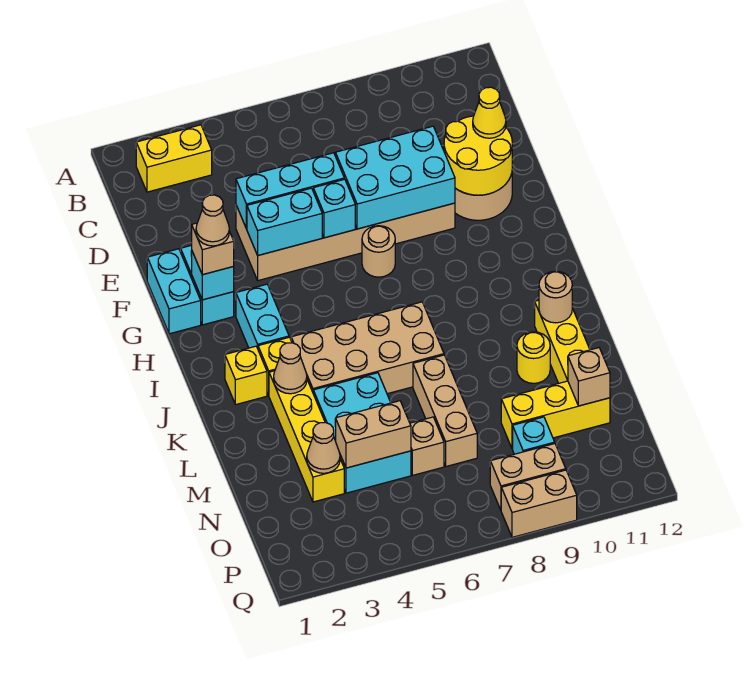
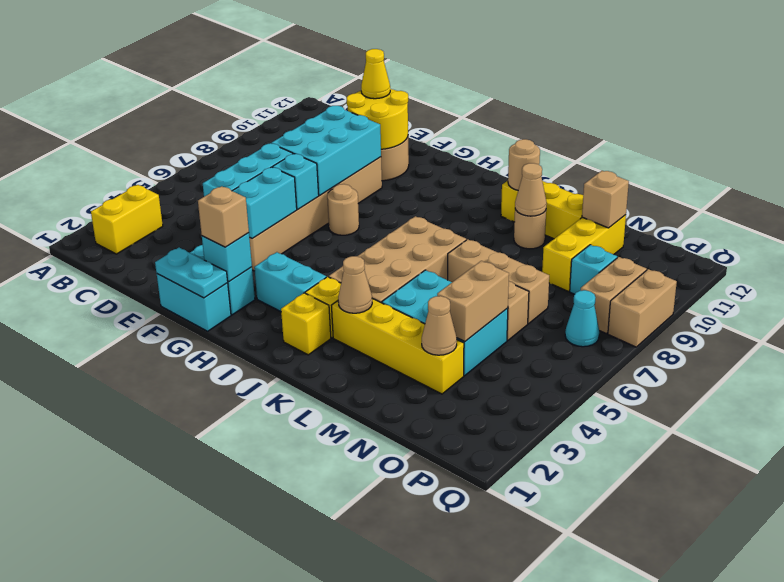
none -> cyan plate F1:G1 level 2
tan cone G2 level 4 -> tan cone L10 level 2
yellow round brick L10 level 1 -> tan round brick L10 level 1
none -> cyan cone P7 level 1

